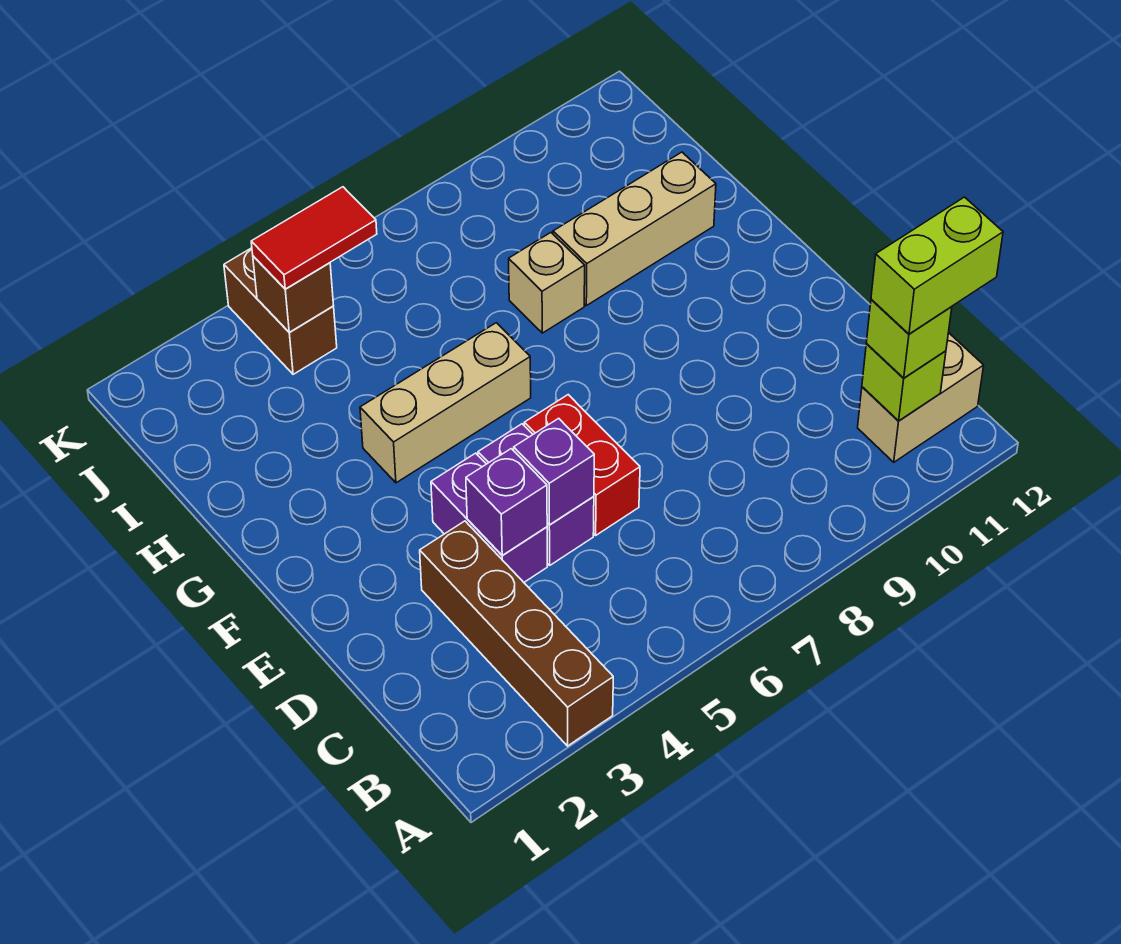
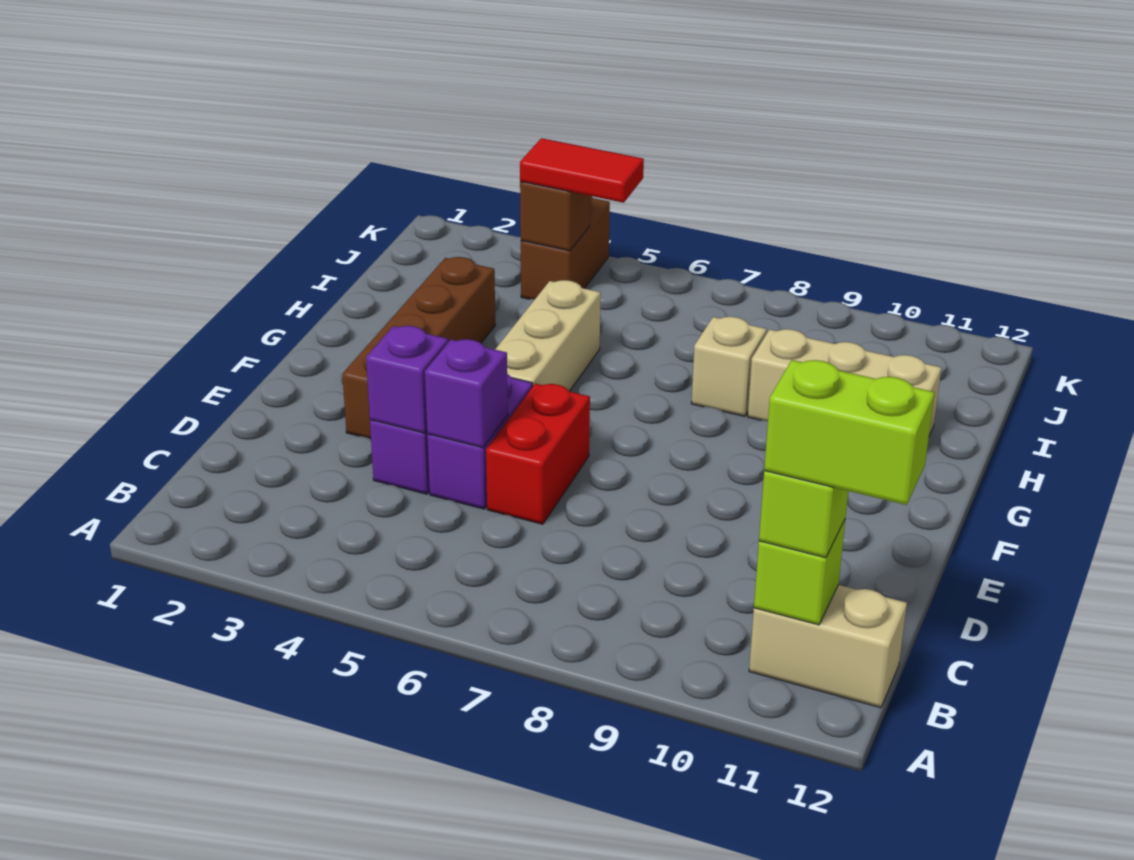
brown brick A3:D3 level 1 -> brown brick E3:H3 level 1
tan brick G4:G6 level 1 -> tan brick F5:H5 level 1

